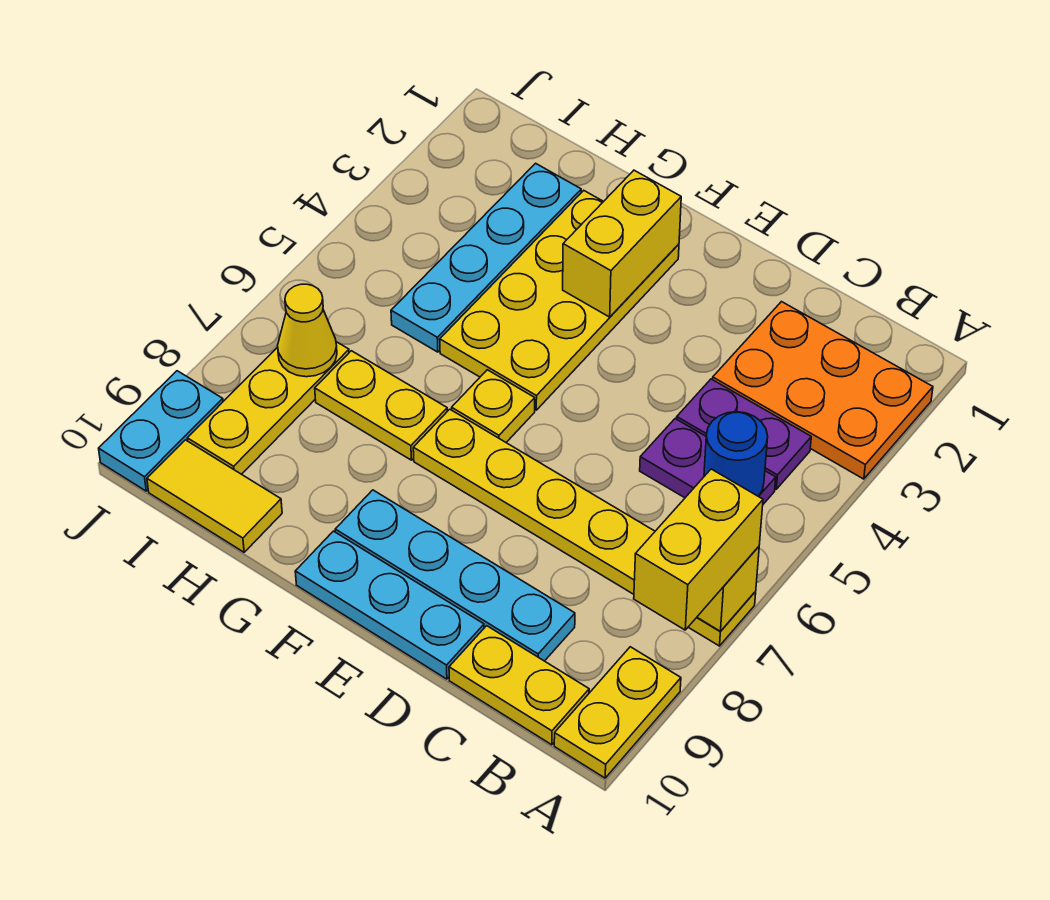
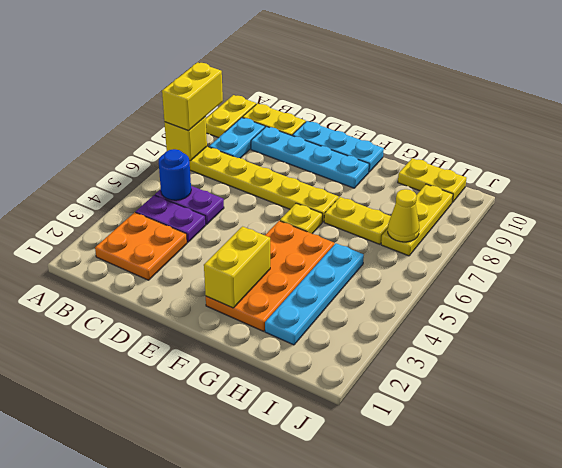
orange plate A2:C3 level 1 -> orange plate B2:C3 level 1
yellow plate F2:G5 level 1 -> orange plate F2:G5 level 1
yellow tile H10:I10 level 1 -> yellow plate H10:I10 level 1
cyan plate J9:J10 level 1 -> cyan plate B8:B9 level 1

